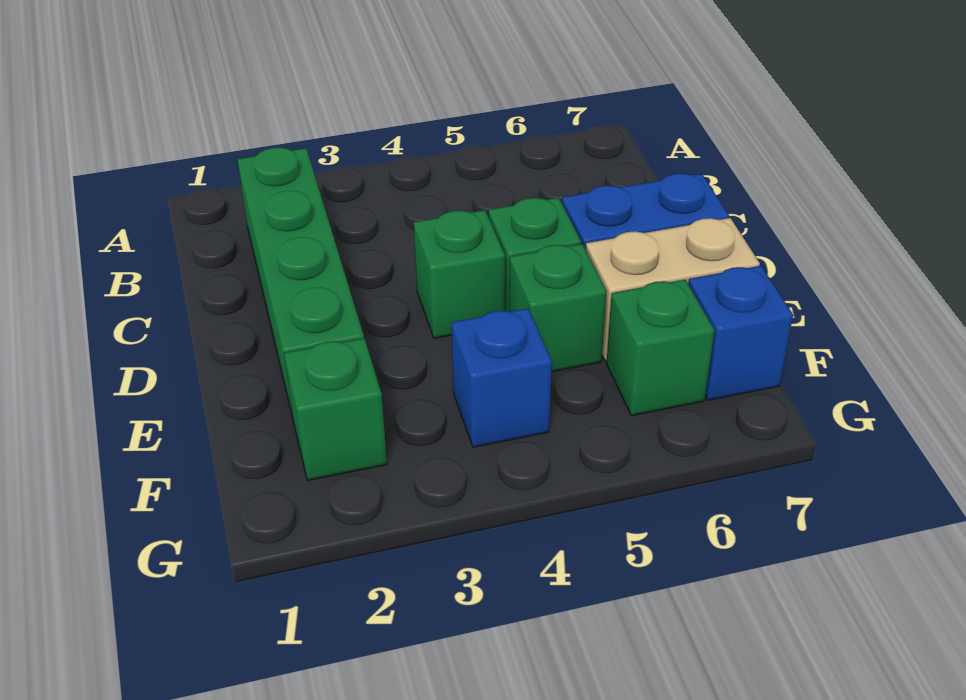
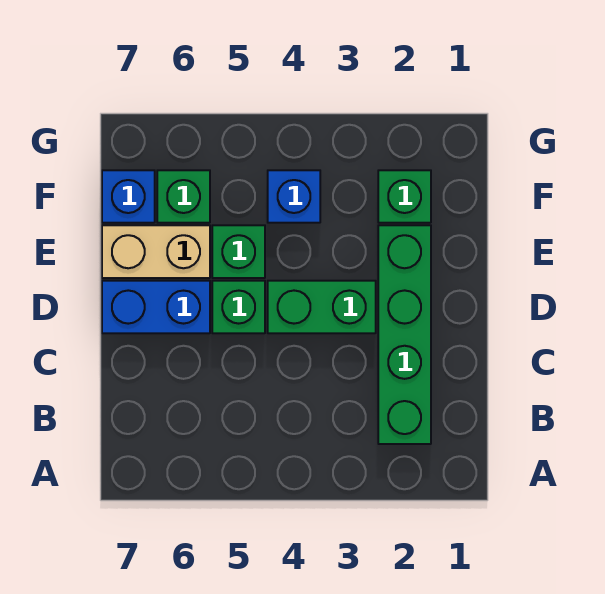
green brick D4 level 1 -> green brick D3:D4 level 1

